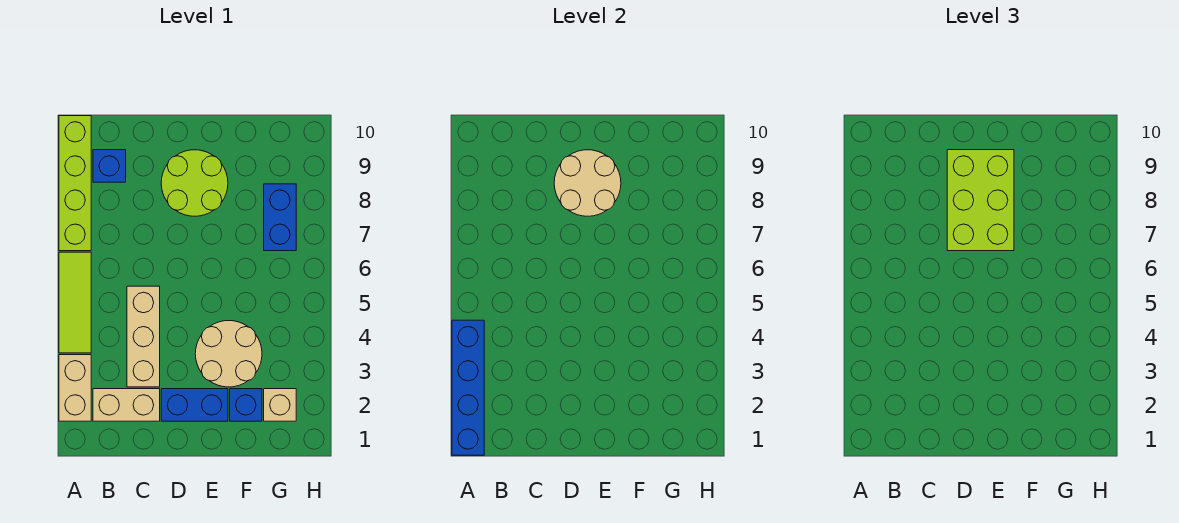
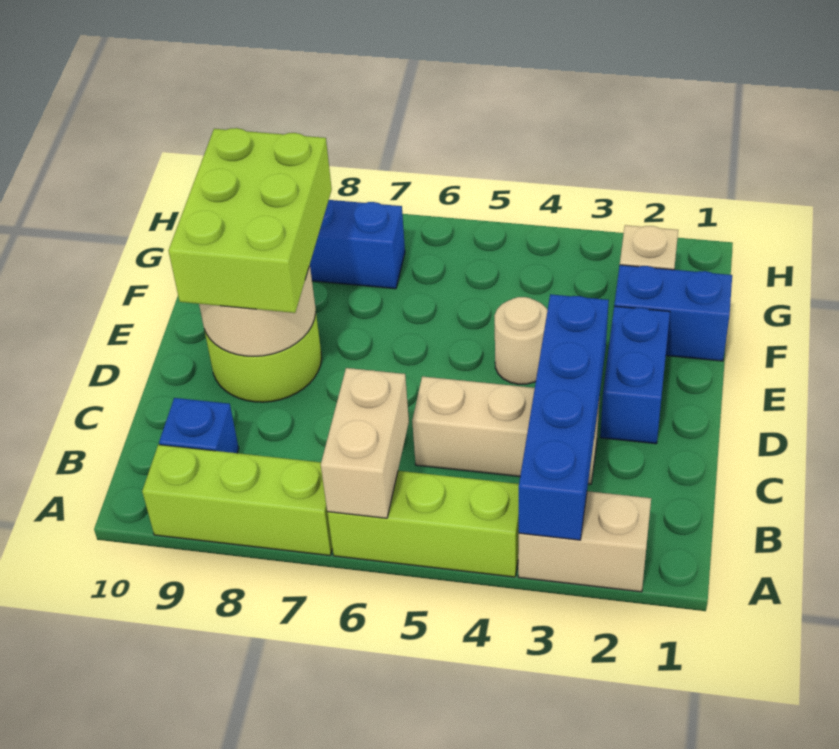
blue brick A1:A4 level 2 -> blue brick A3:D3 level 2
lime tile A4:A6 level 1 -> lime brick A4:A6 level 1
lime brick A7:A10 level 1 -> lime brick A7:A9 level 1
tan brick B2:C2 level 1 -> tan brick A6:B6 level 2
lime brick D7:E9 level 3 -> lime brick D8:F9 level 3
tan round brick E3:F4 level 1 -> tan round brick E4 level 1
blue brick F2 level 1 -> blue brick F1:F2 level 1

